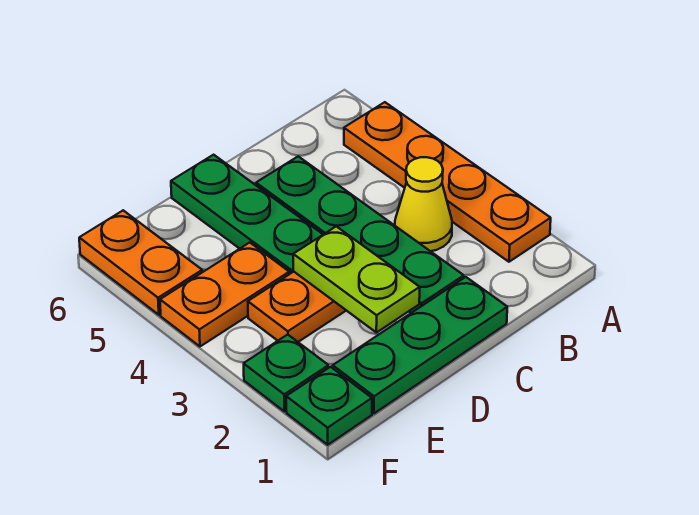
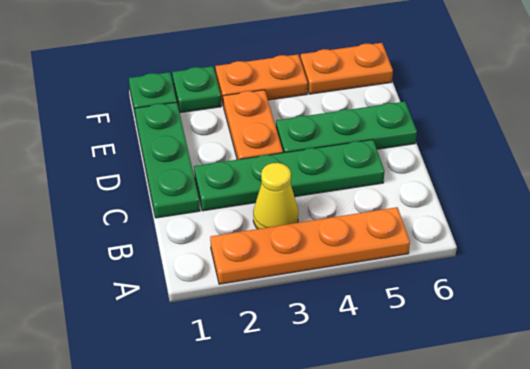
lime plate D2:D3 level 2 -> none
orange plate E4:F4 level 1 -> orange plate F3:F4 level 1

